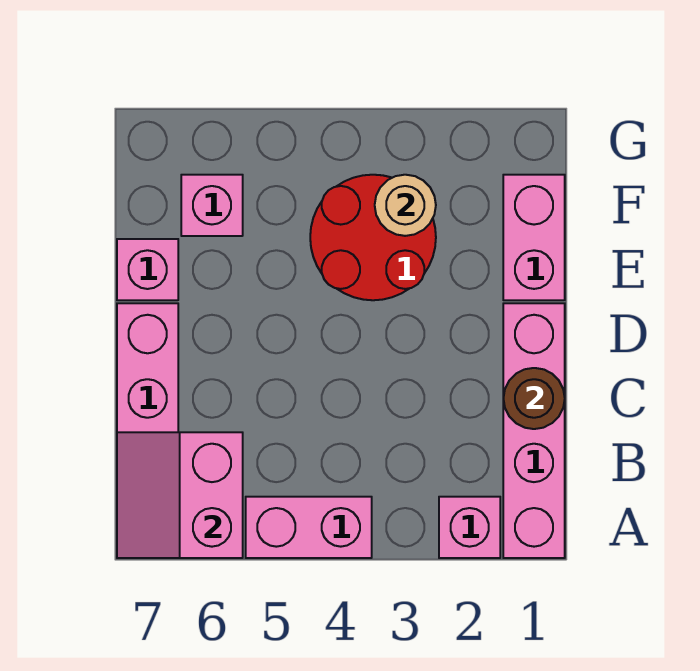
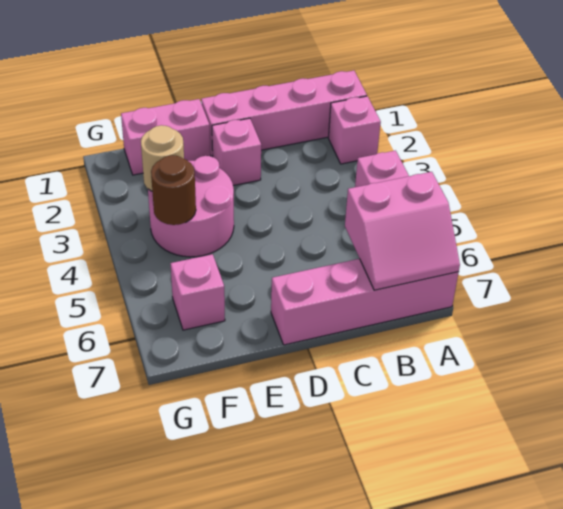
brown round brick C1 level 2 -> brown round brick F4 level 2
red round brick E3:F4 level 1 -> pink round brick E3:F4 level 1
pink brick E7 level 1 -> pink brick D2 level 1

